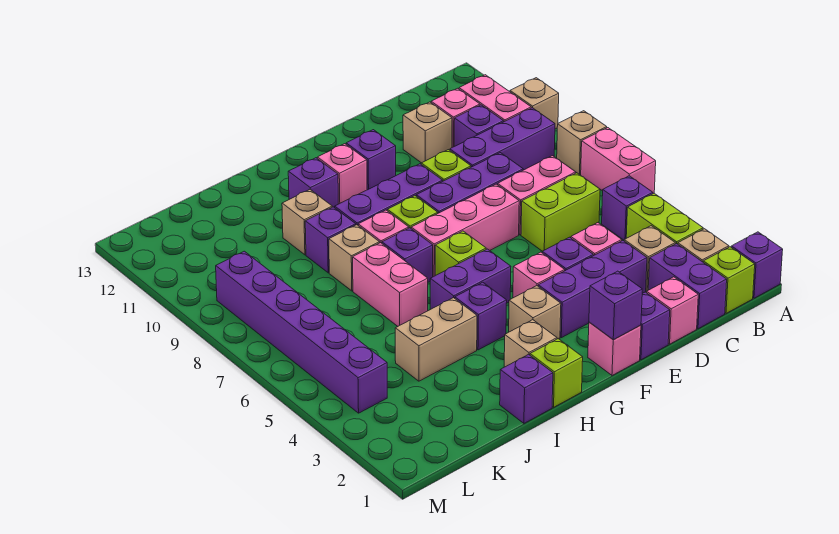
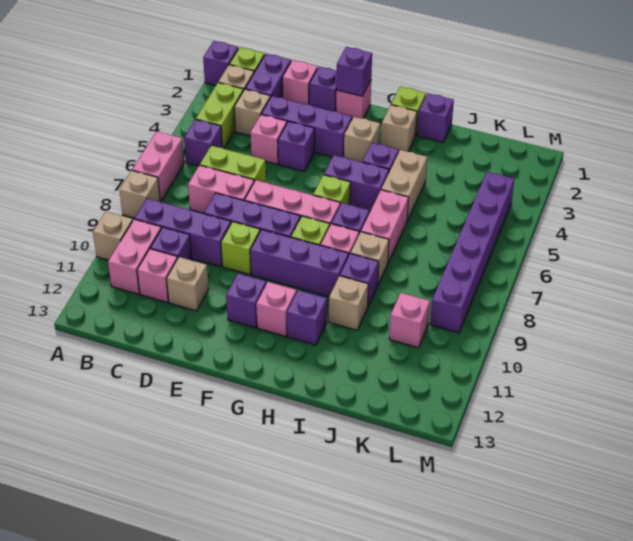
pink brick F4 level 1 -> pink brick K10 level 1
tan brick I4:J4 level 1 -> tan brick I4:I5 level 1

